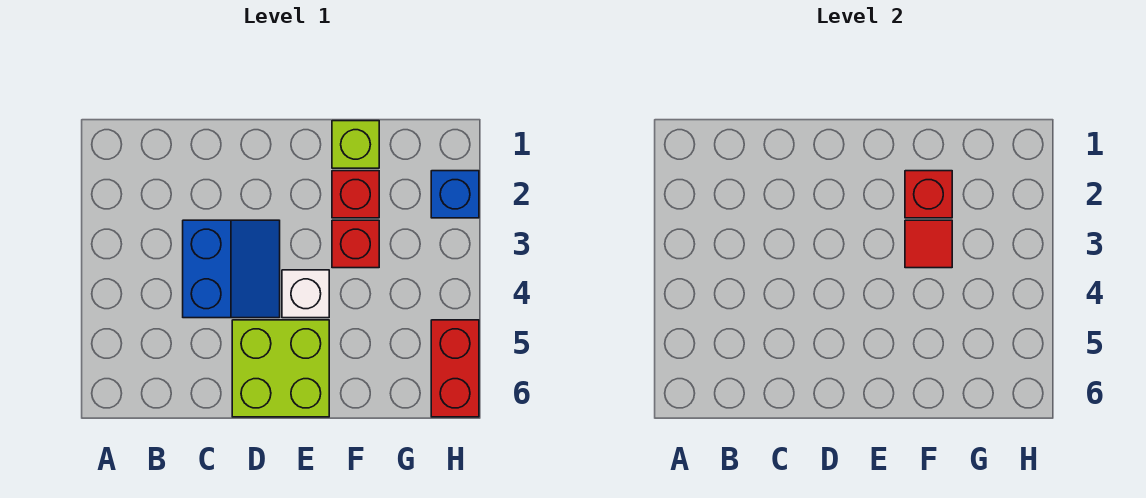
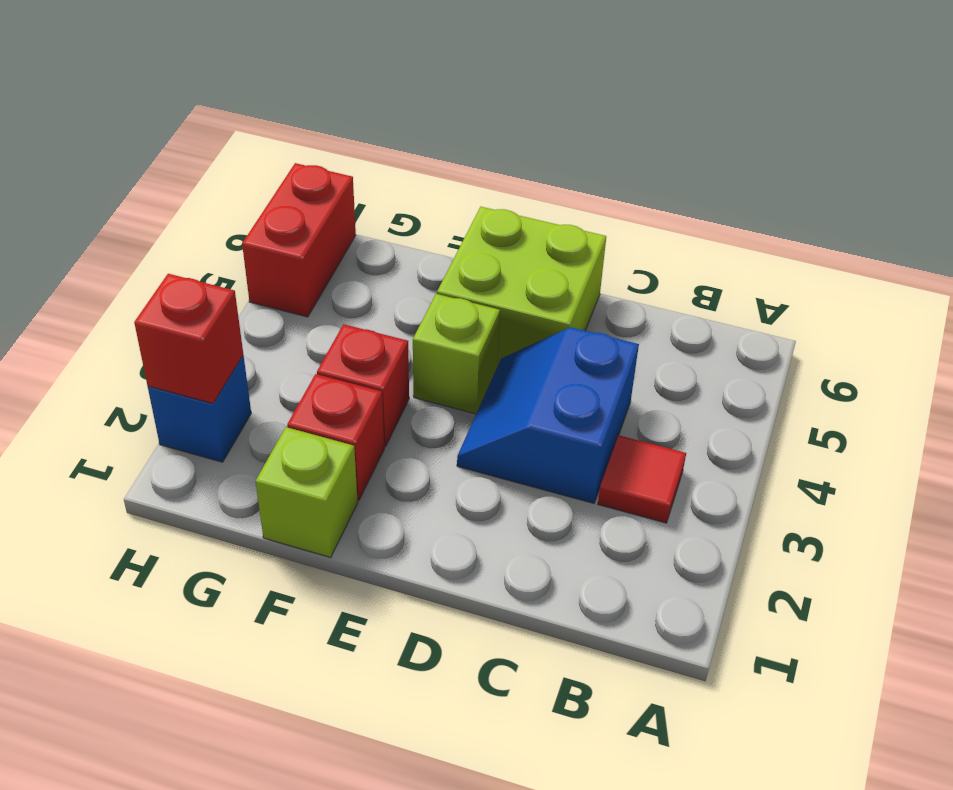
white brick E4 level 1 -> lime brick E4 level 1
red brick F2 level 2 -> red brick H2 level 2
red tile F3 level 2 -> red tile B3 level 1

